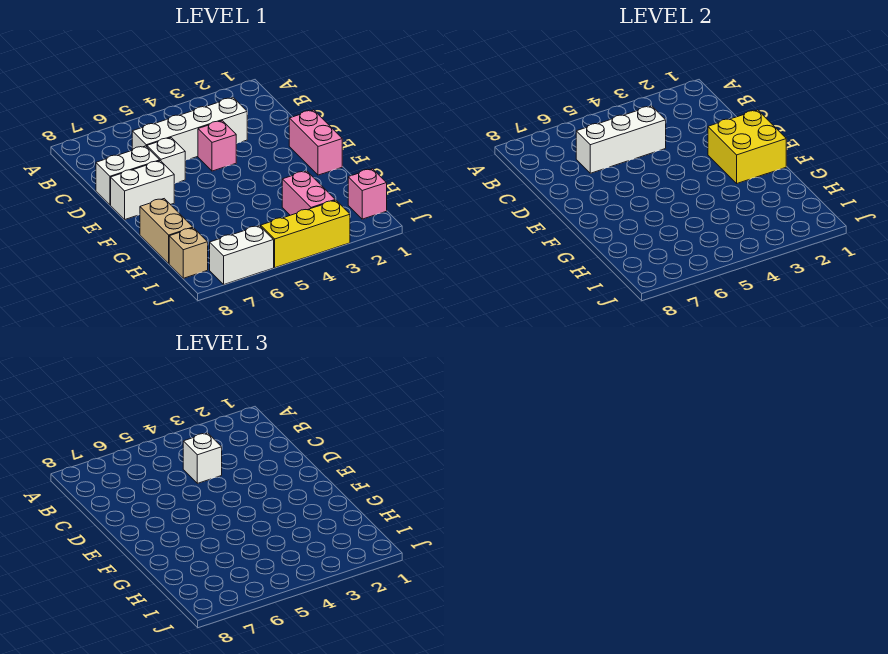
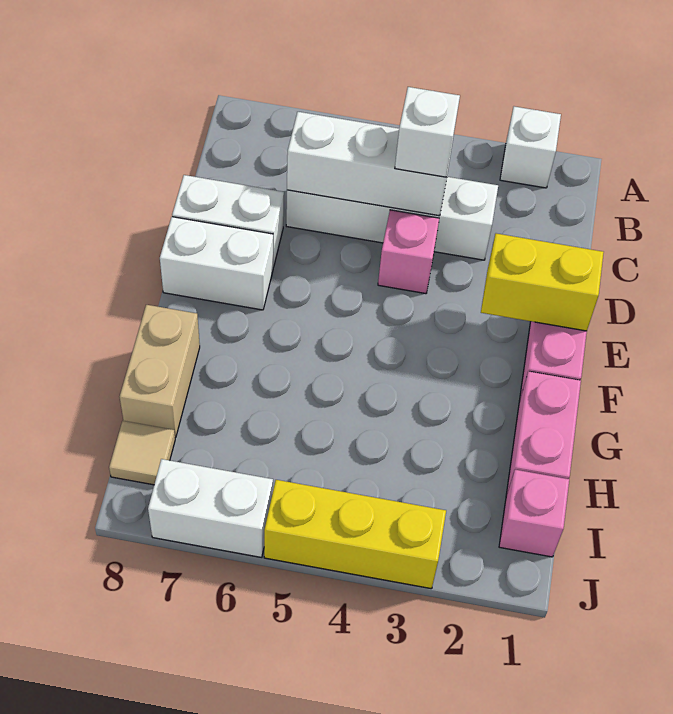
white brick D6 level 1 -> white brick A2 level 1
yellow brick E1:F2 level 2 -> yellow brick E1:E2 level 2
pink brick H3:I3 level 1 -> pink brick G1:H1 level 1
tan brick I8 level 1 -> tan tile I8 level 1

